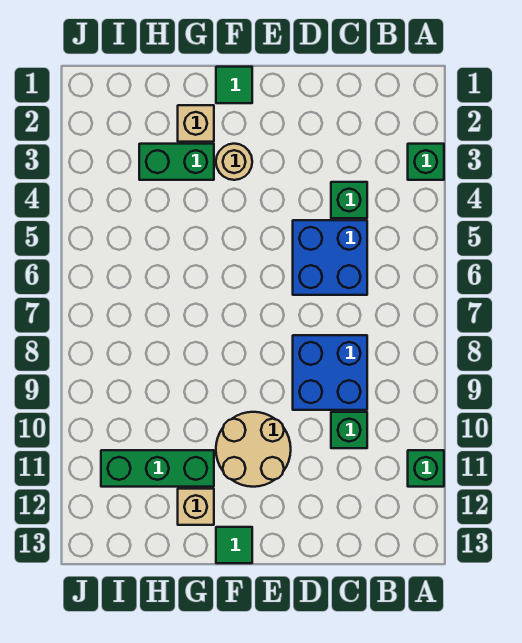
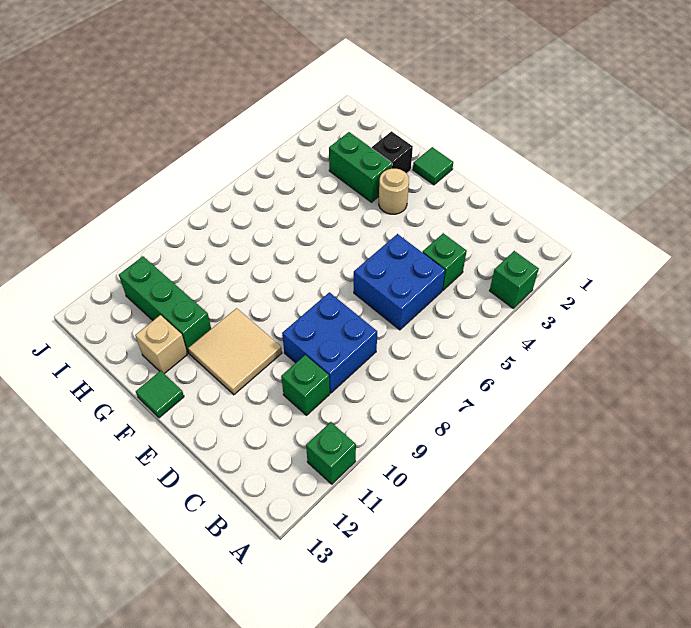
tan round brick E10:F11 level 1 -> tan tile E10:F11 level 1
tan brick G2 level 1 -> black brick G2 level 1

